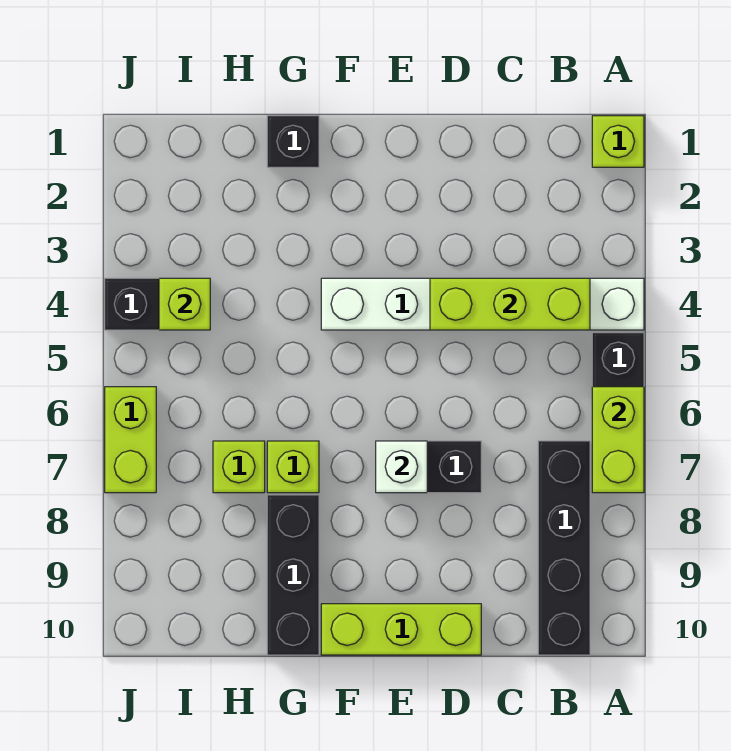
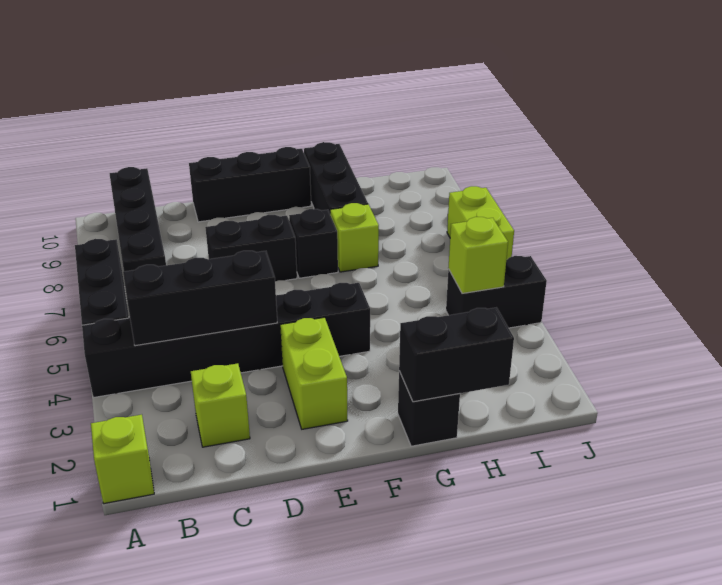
white brick A4:F4 level 1 -> black brick A4:F4 level 1
lime brick A6:A7 level 2 -> lime brick E2:E3 level 1
lime brick B4:D4 level 2 -> black brick B4:D4 level 2
lime brick D10:F10 level 1 -> black brick D10:F10 level 1
white brick E7 level 2 -> none
none -> black brick F7 level 1
none -> black brick G1:H1 level 2
lime brick H7 level 1 -> lime brick C2 level 1

